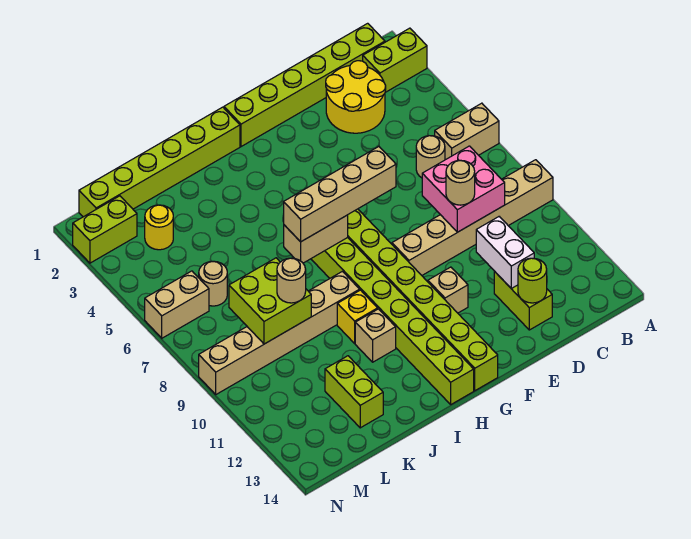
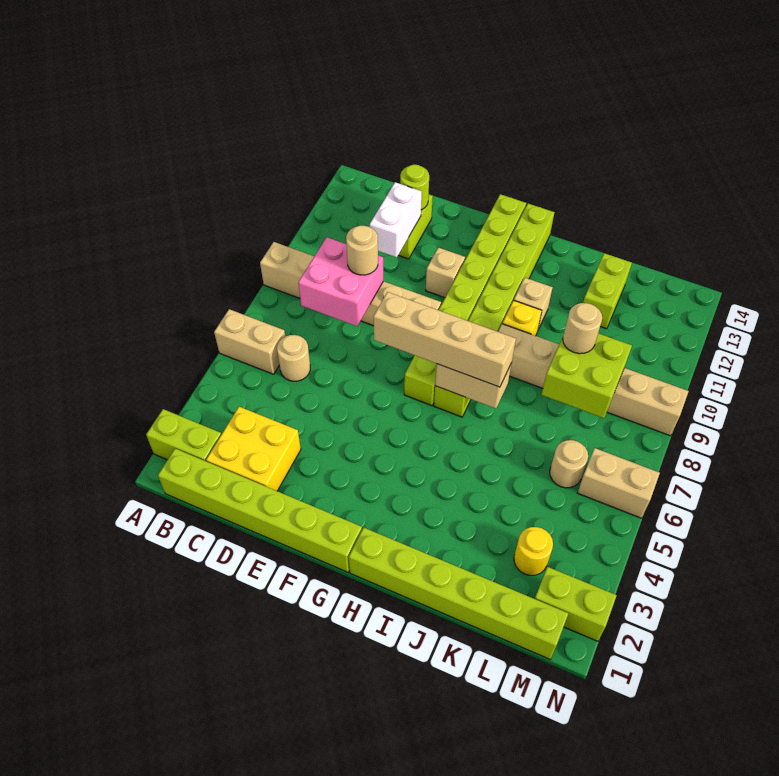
yellow round brick C2:D3 level 1 -> yellow brick C2:D3 level 1

